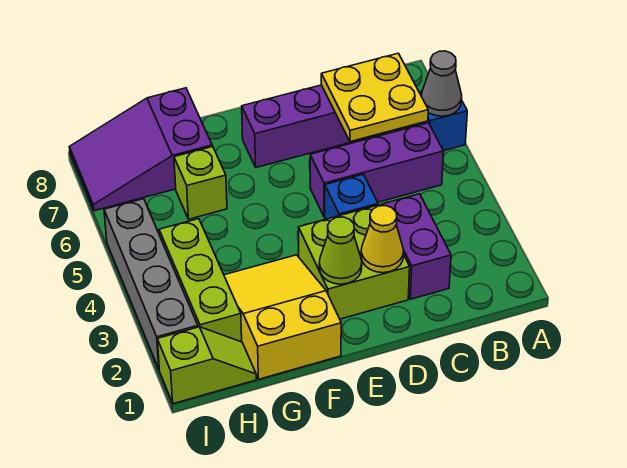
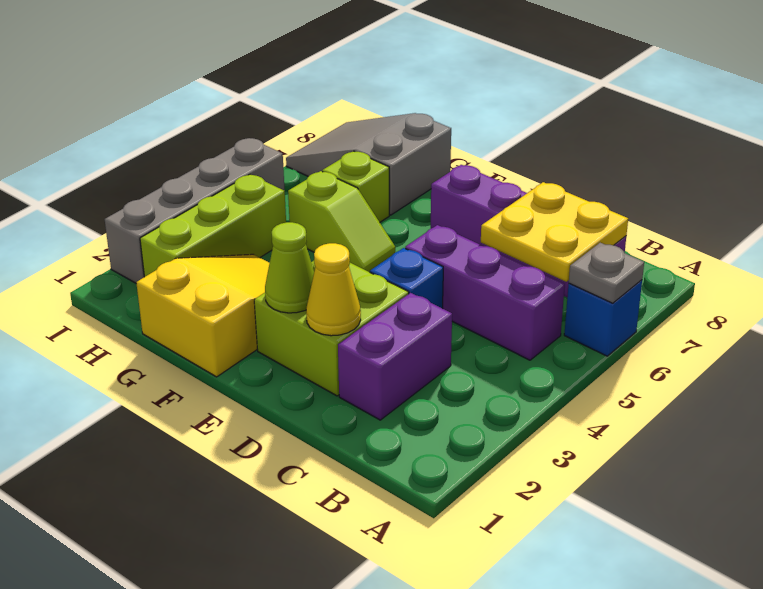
grey cone A6 level 2 -> grey plate A6 level 2
purple slope G7:I8 level 1 top G -> grey slope G7:I8 level 1 top G
lime slope H1:I1 level 1 top I -> lime slope F5:G5 level 1 top G

